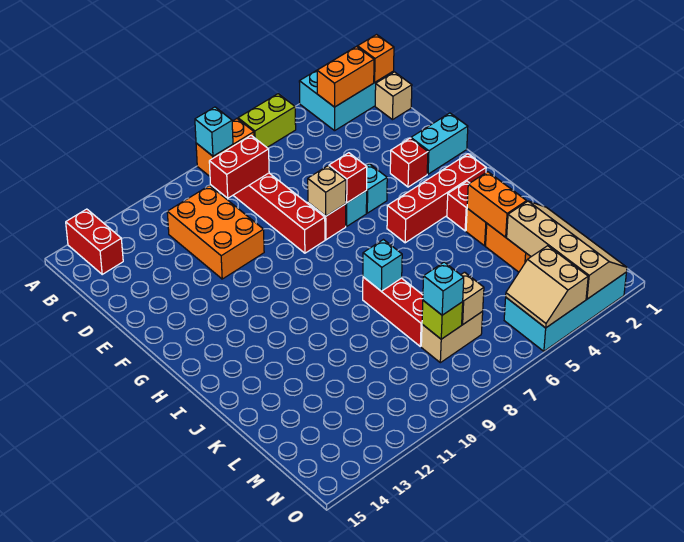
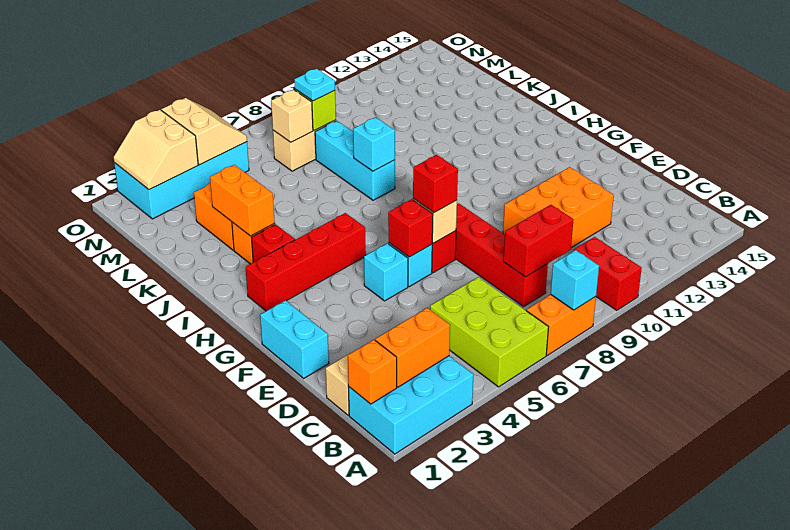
lime brick A5:A6 level 1 -> lime brick A5:C6 level 1
red brick A14:B14 level 1 -> red brick A10:B10 level 1
orange brick C10:E11 level 1 -> orange brick D10:E12 level 1
cyan brick F1:F2 level 1 -> cyan brick E1:F1 level 1
red brick F3 level 1 -> red brick F7 level 3
red brick J8:L8 level 1 -> cyan brick J8:L8 level 1
tan slope L2:O3 level 2 top 3 -> tan slope N2:O3 level 2 top 3
cyan brick M8 level 3 -> cyan plate M8 level 3

